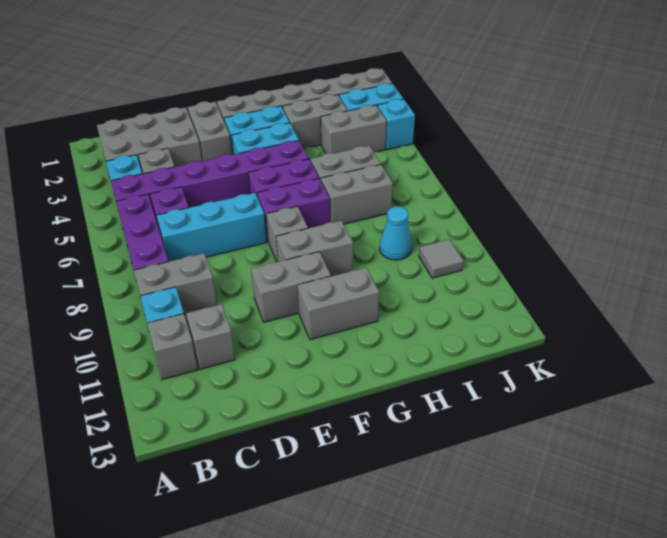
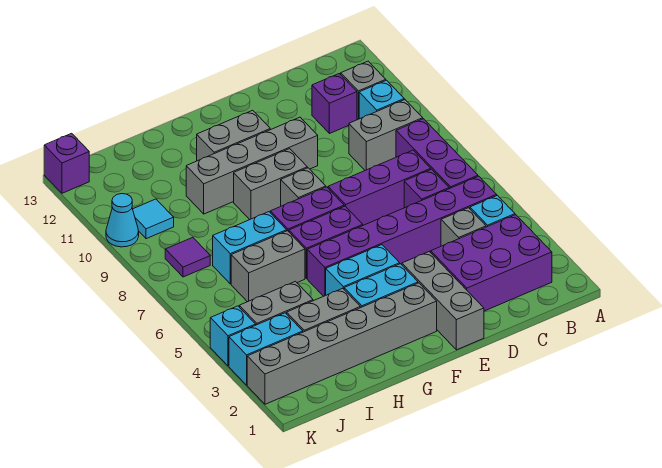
grey brick B2:D3 level 1 -> purple brick B2:D3 level 1
cyan brick C7:E7 level 1 -> purple brick C7:E7 level 1
grey brick C11 level 1 -> purple brick C11 level 1
grey brick E2:E3 level 1 -> grey brick E1:E3 level 1
grey brick E10:F10 level 1 -> grey brick E10:H10 level 1
grey brick H7:I7 level 1 -> cyan brick H7:I7 level 1
cyan cone I9 level 1 -> cyan cone K10 level 1
none -> purple tile J8 level 1
grey tile J10 level 1 -> cyan tile J10 level 1
none -> purple brick K13 level 1

